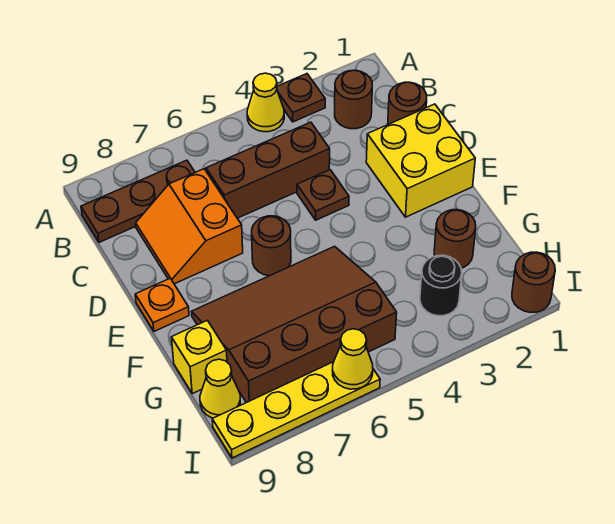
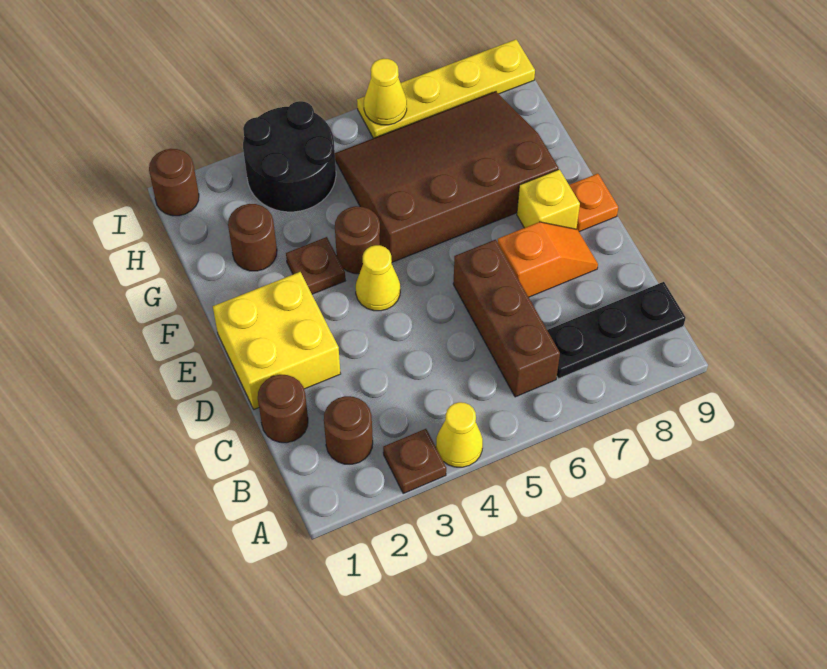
brown plate B7:B9 level 1 -> black plate B7:B9 level 1
brown brick C4:C6 level 1 -> brown brick B6:D6 level 1
orange slope C7:D8 level 1 top 7 -> orange slope D7:D8 level 1 top 7
brown plate D4 level 1 -> brown plate F3 level 1
brown round brick E6 level 1 -> brown round brick F4 level 1
brown slope F5:H8 level 1 top H -> brown slope F5:H8 level 1 top F
yellow brick G9 level 1 -> yellow brick E8 level 1
black round brick H3 level 1 -> black round brick H3:I4 level 1
yellow cone H9 level 1 -> yellow cone E4 level 1

